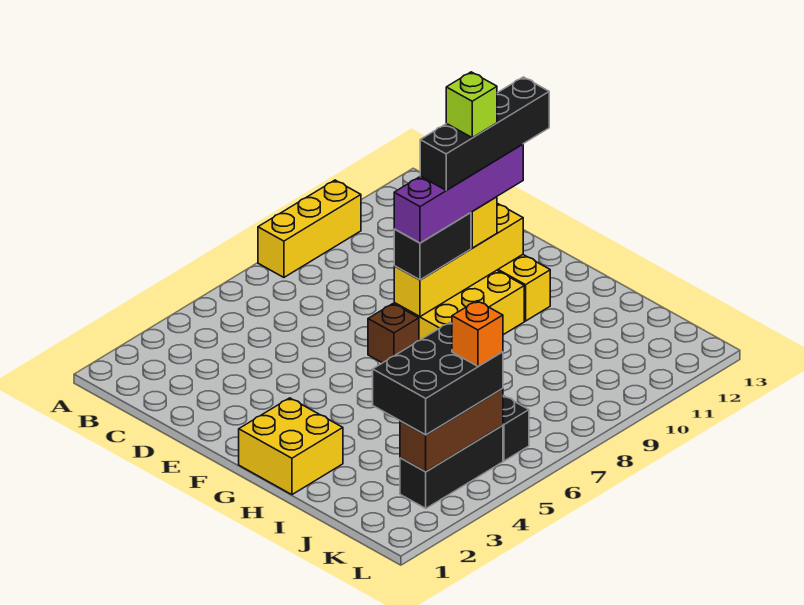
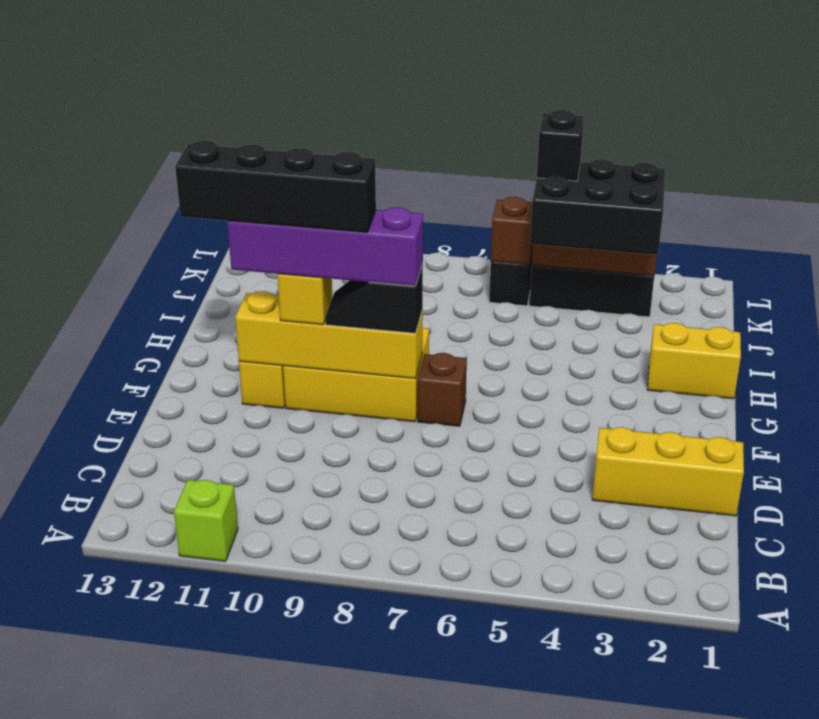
yellow brick A8:A10 level 1 -> yellow brick D1:D3 level 1
black brick F8:F9 level 3 -> black slope F8:F9 level 3 top 8
lime brick F10 level 6 -> lime brick A11 level 1
yellow brick G1:H2 level 1 -> yellow brick H1:H2 level 1
orange brick K5 level 4 -> black brick K5 level 4
none -> brown brick K6 level 2

